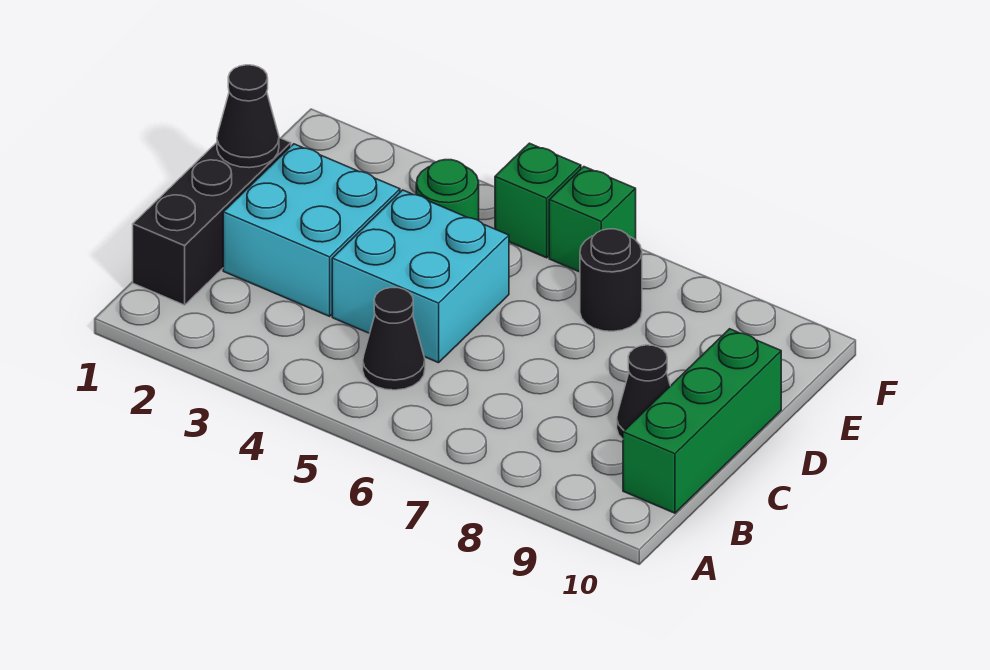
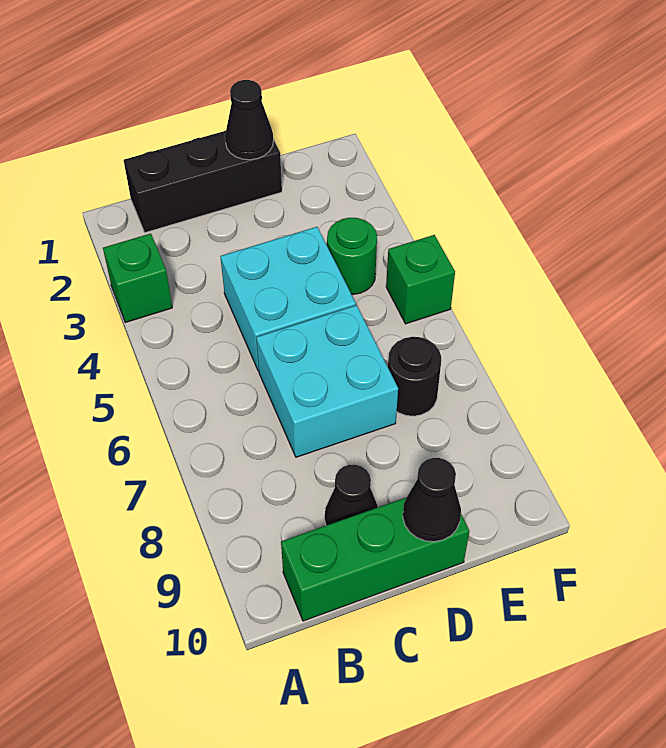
black cone B5 level 1 -> black cone D10 level 2
cyan brick C2:D3 level 1 -> cyan brick C6:D7 level 1
green brick F6 level 1 -> green brick A3 level 1

